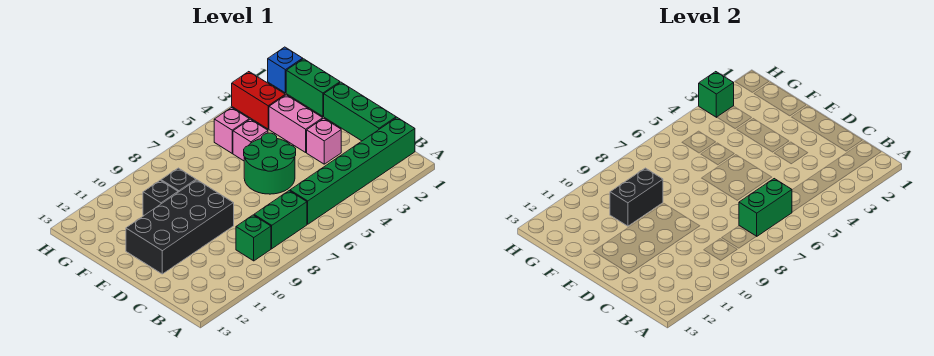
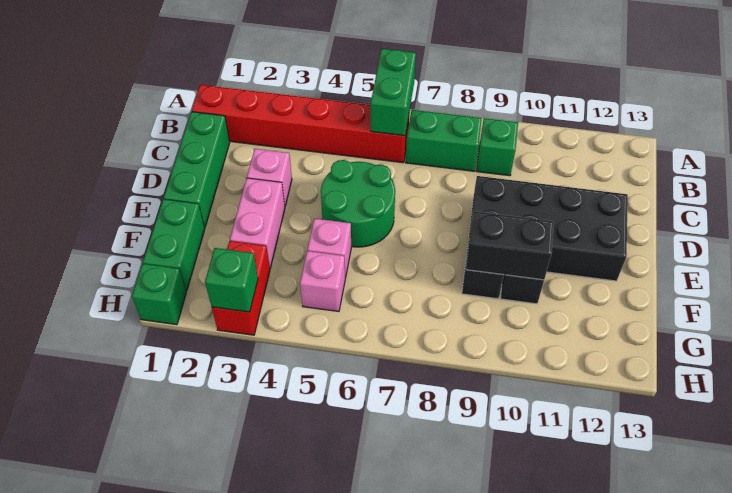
green brick B1:B6 level 1 -> red brick B1:B6 level 1
green brick B6:B7 level 2 -> green brick A6:B6 level 2
blue brick H1 level 1 -> green brick H1 level 1

